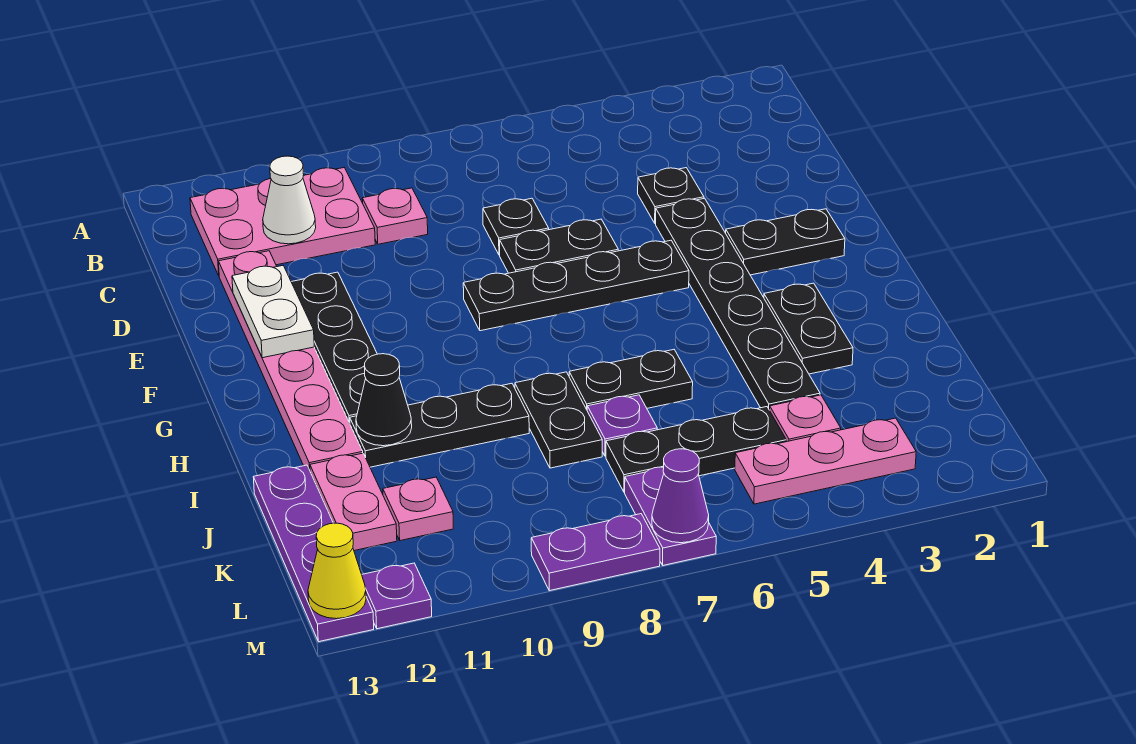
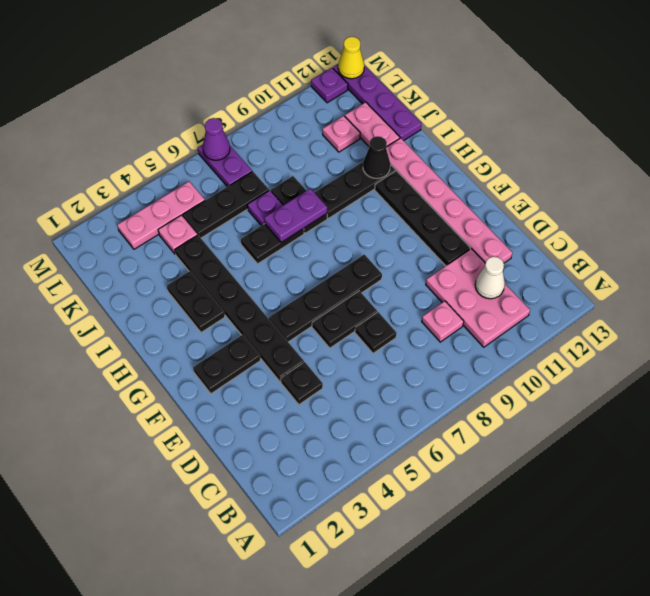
pink plate B10:C12 level 1 -> pink plate B10:D11 level 1
white plate E12:F12 level 2 -> none
purple plate M8:M9 level 1 -> purple plate I7:I8 level 2

